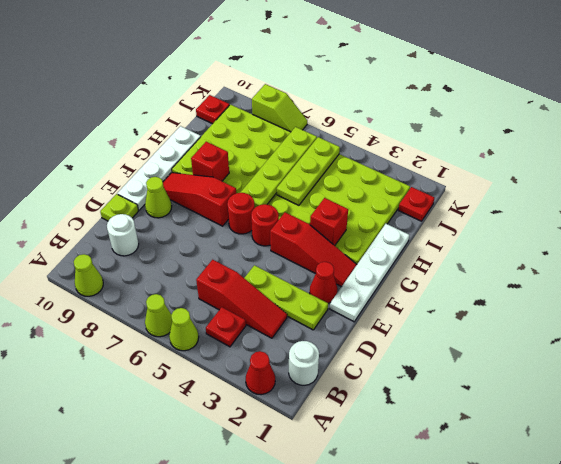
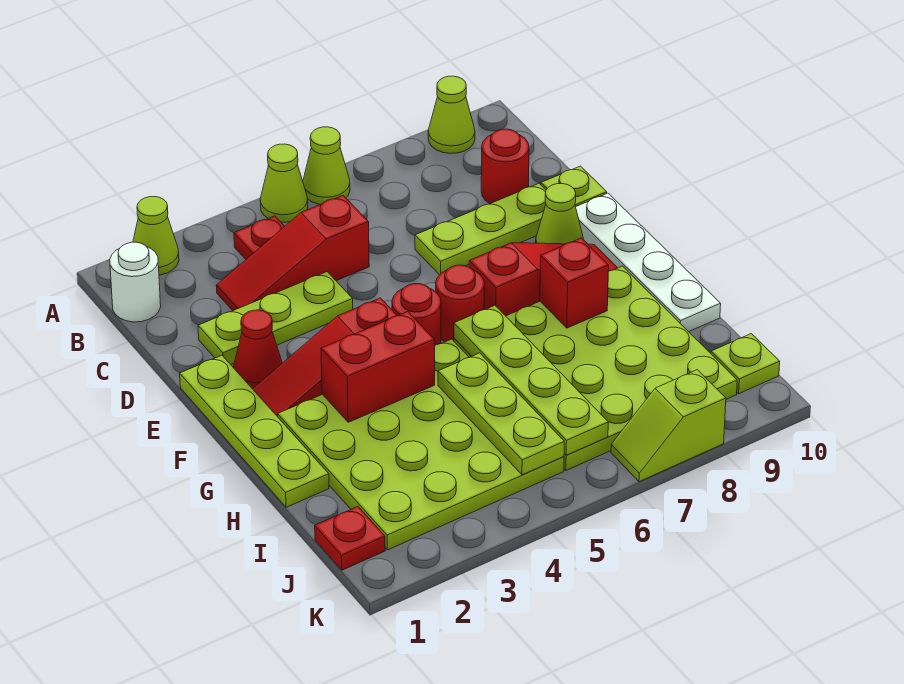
red cone A2 level 1 -> lime cone A2 level 1
white round brick C9 level 1 -> red round brick C9 level 1
none -> lime plate D7:D9 level 1
white plate E1:H1 level 1 -> lime plate E1:H1 level 1
red brick G3 level 2 -> red brick G3:G4 level 2
red plate J10 level 1 -> lime plate J10 level 1

